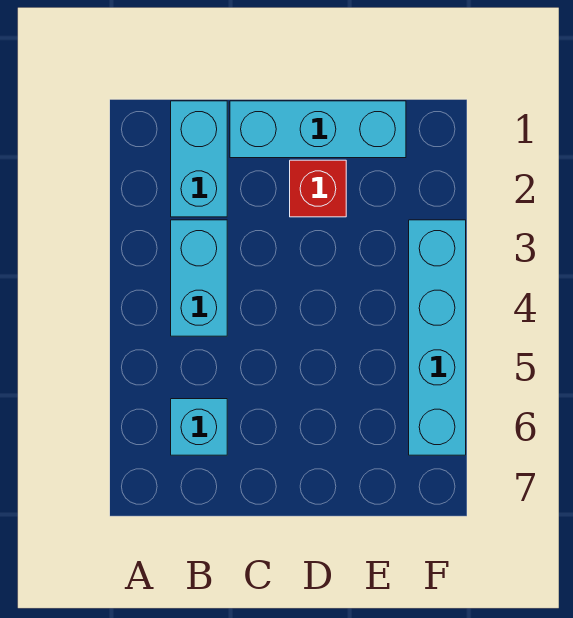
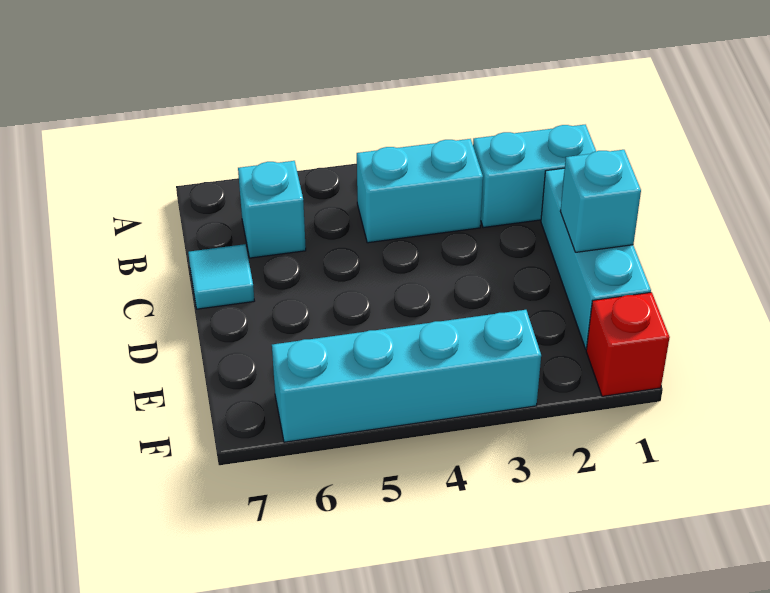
none -> cyan tile C7 level 1
none -> cyan brick D1 level 2
red brick D2 level 1 -> red brick F1 level 1

